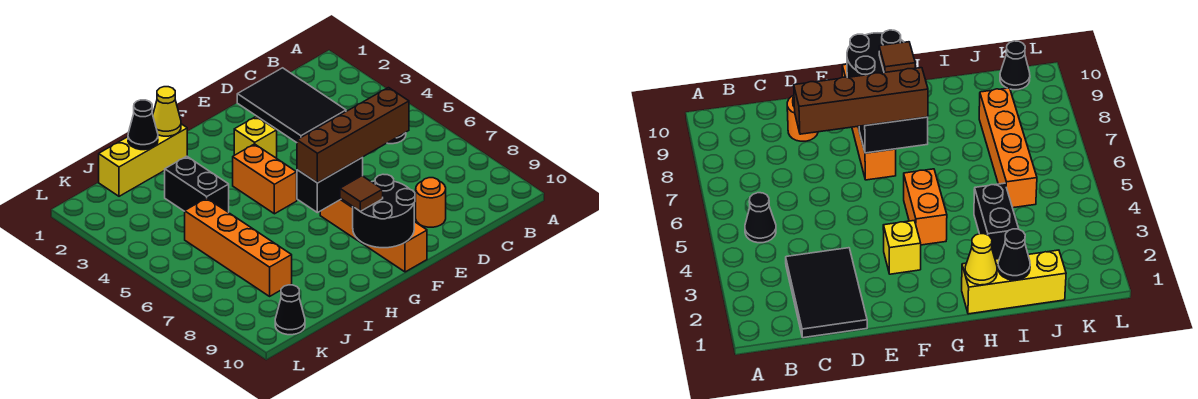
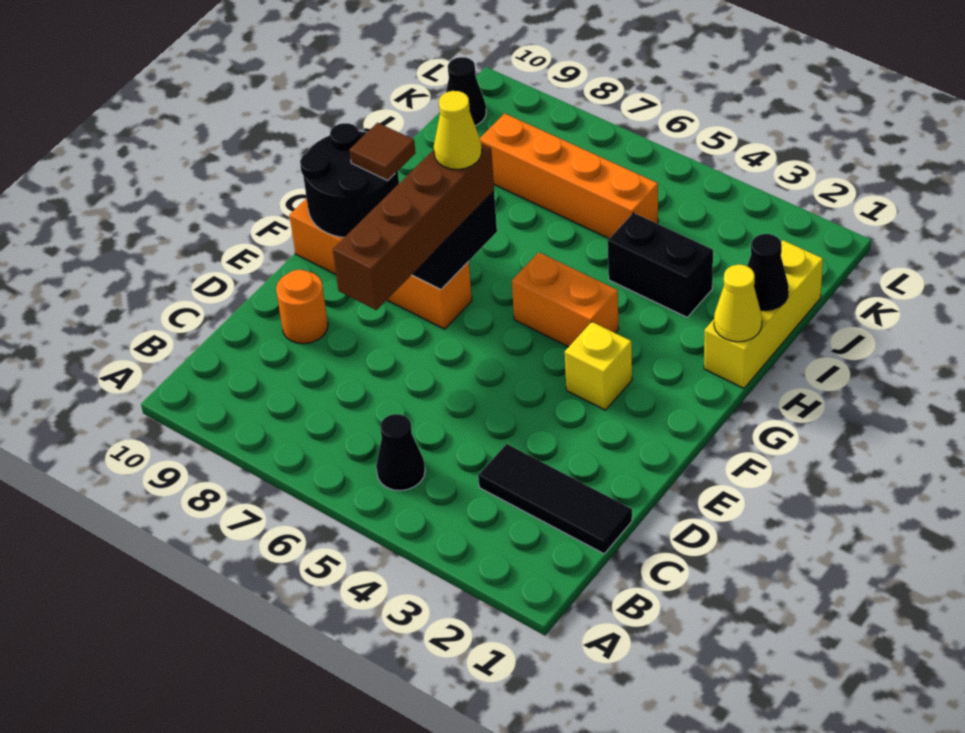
black tile C1:D3 level 1 -> black tile C1:C3 level 1
none -> yellow cone G7 level 4

